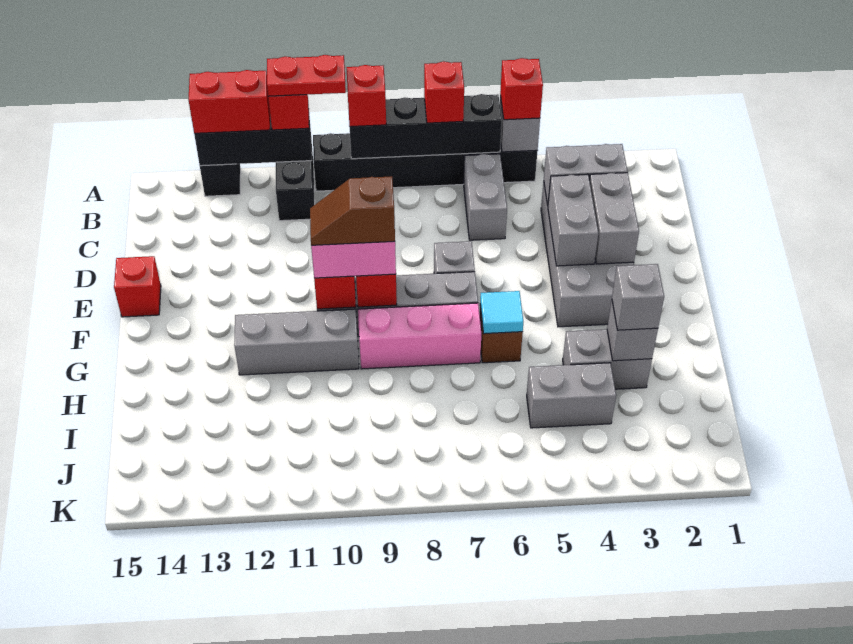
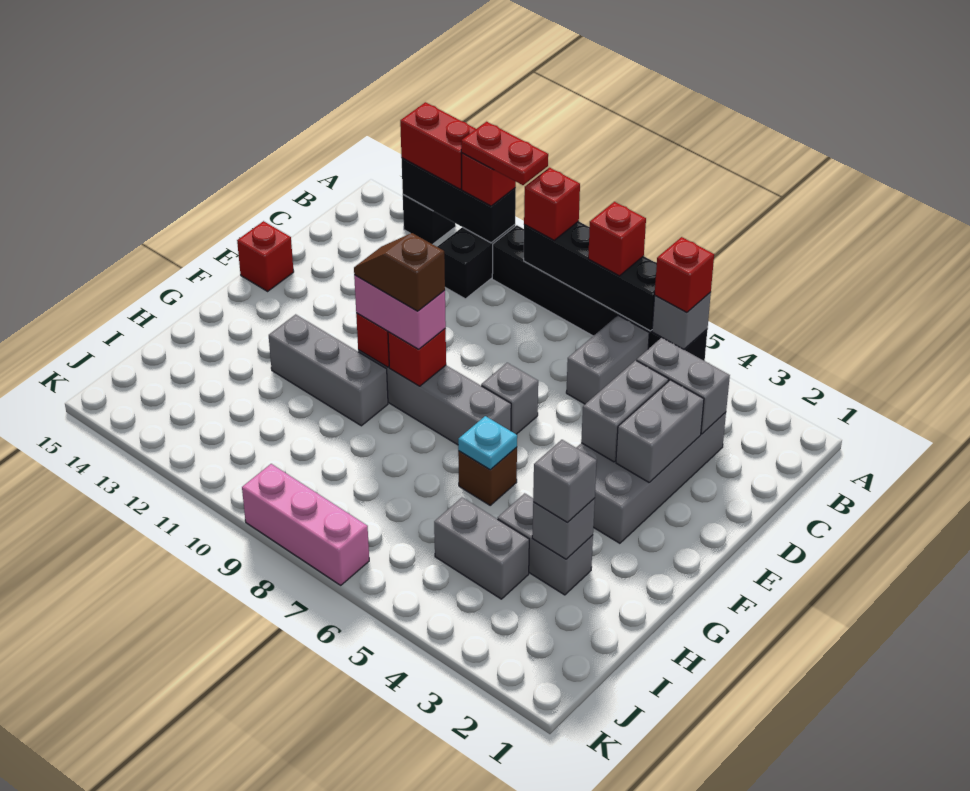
cyan tile G6 level 2 -> cyan plate G6 level 2
pink brick G7:G9 level 1 -> pink brick K7:K9 level 1

